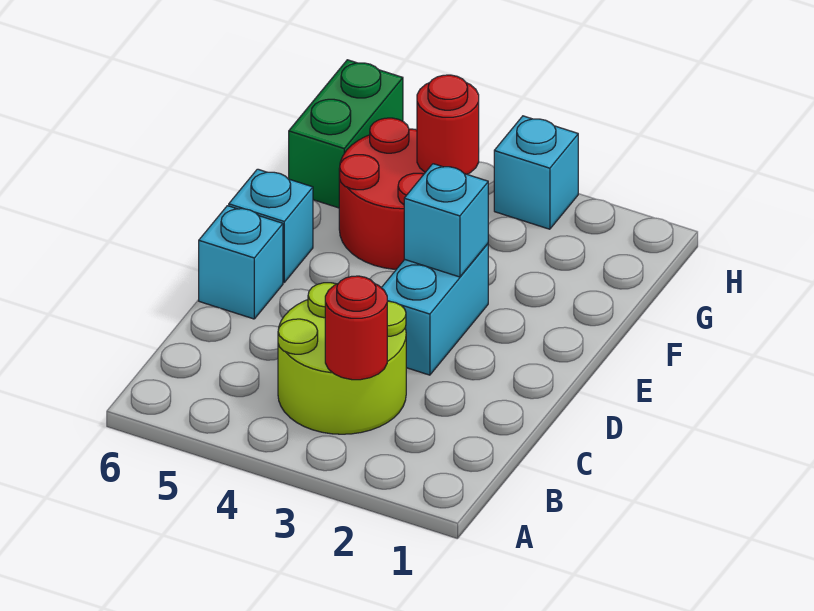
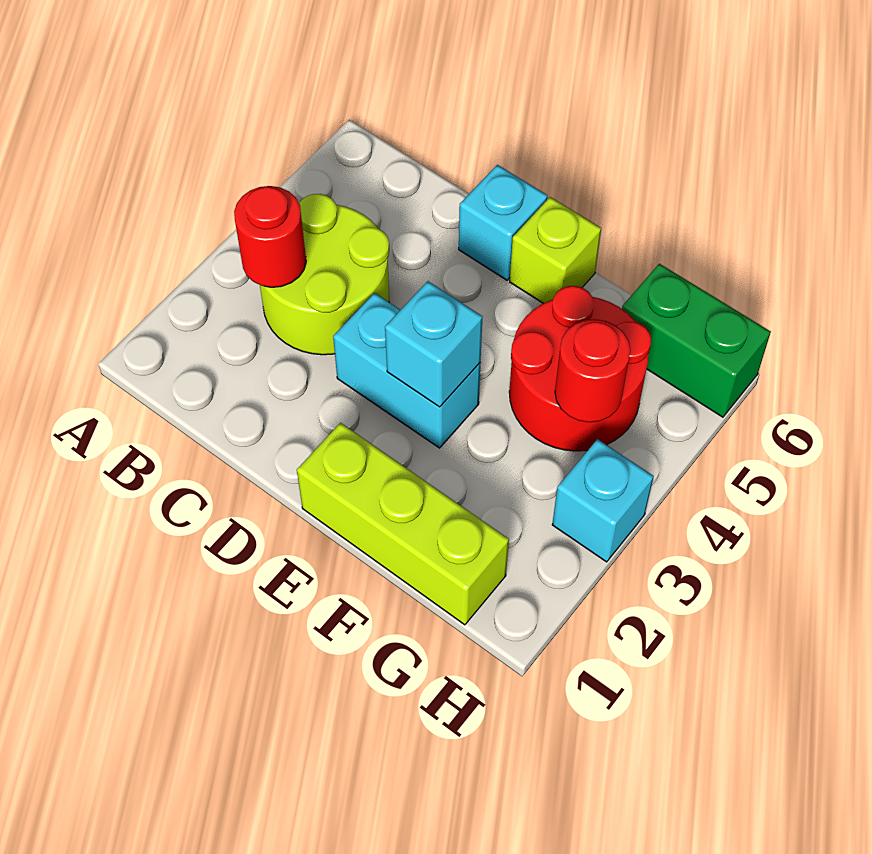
none -> lime brick E1:G1 level 1
cyan brick E6 level 1 -> lime brick E6 level 1

